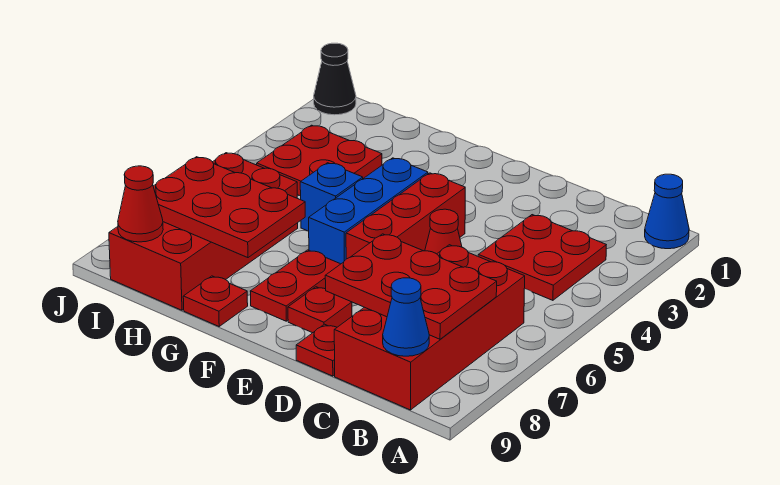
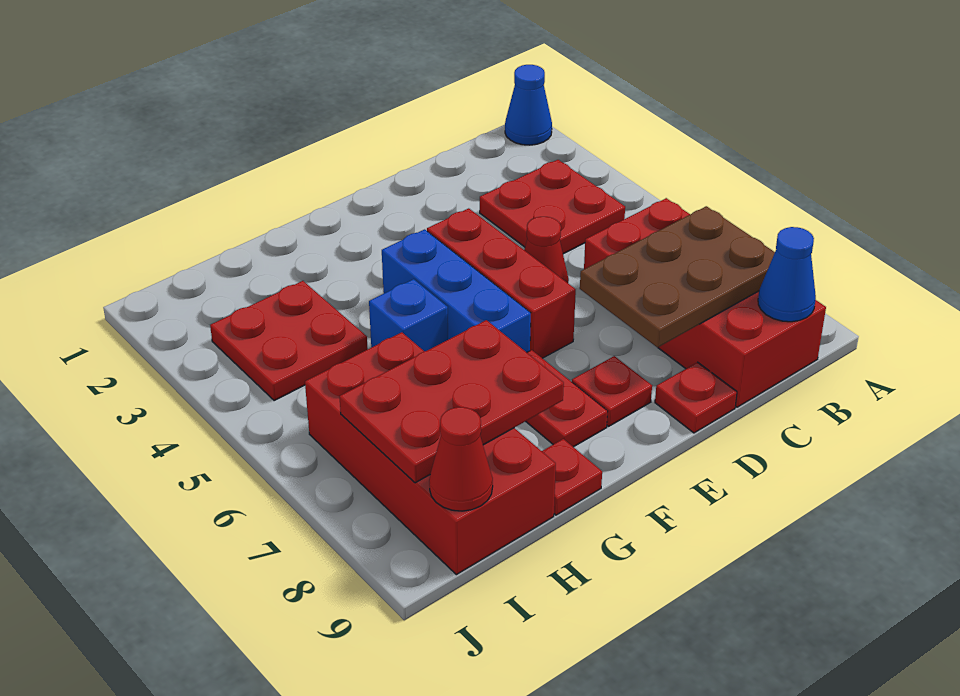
red plate B7:D8 level 2 -> brown plate B7:D8 level 2
black cone J1 level 1 -> none

